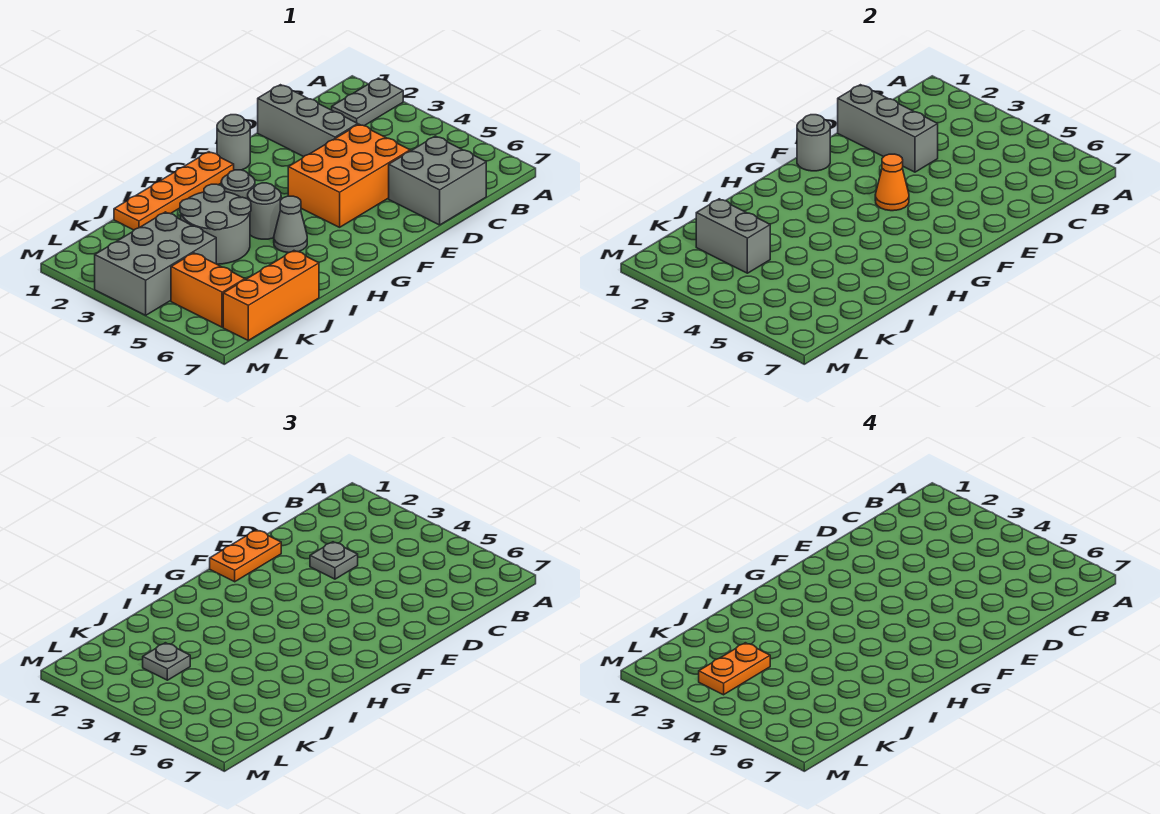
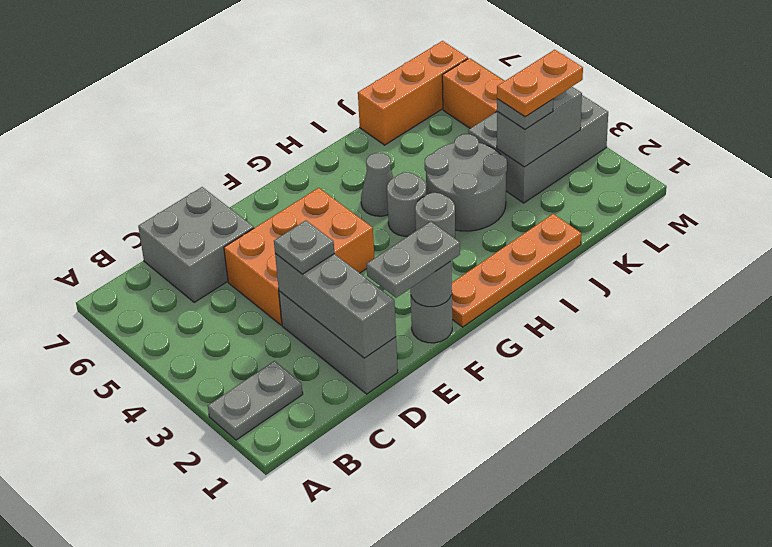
orange plate E1:F1 level 3 -> grey plate E1:F1 level 3
orange cone F4 level 2 -> none
grey brick K2:K3 level 2 -> grey brick K3:L3 level 2

